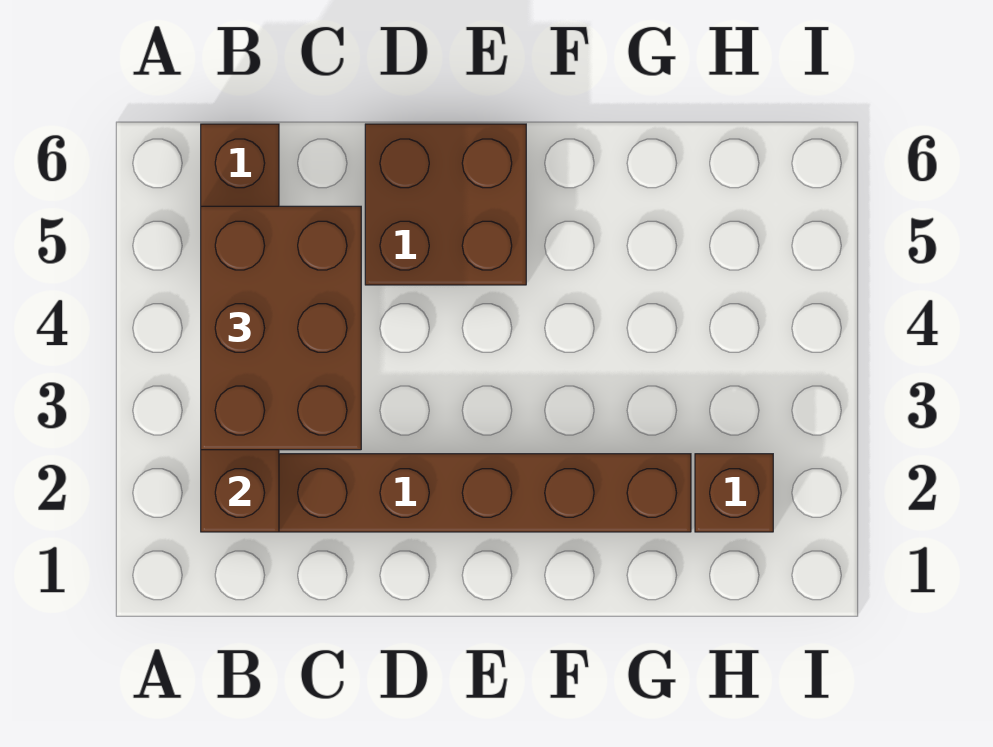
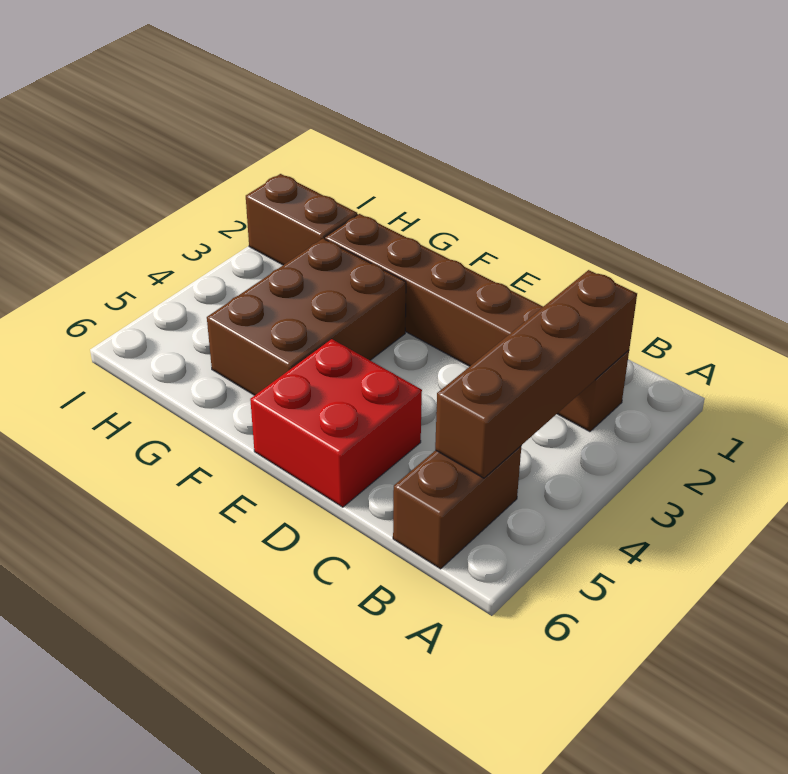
brown brick B3:C5 level 3 -> brown brick F3:G5 level 1
brown brick D5:E6 level 1 -> red brick D5:E6 level 1
brown brick H2 level 1 -> brown brick H2:I2 level 1

